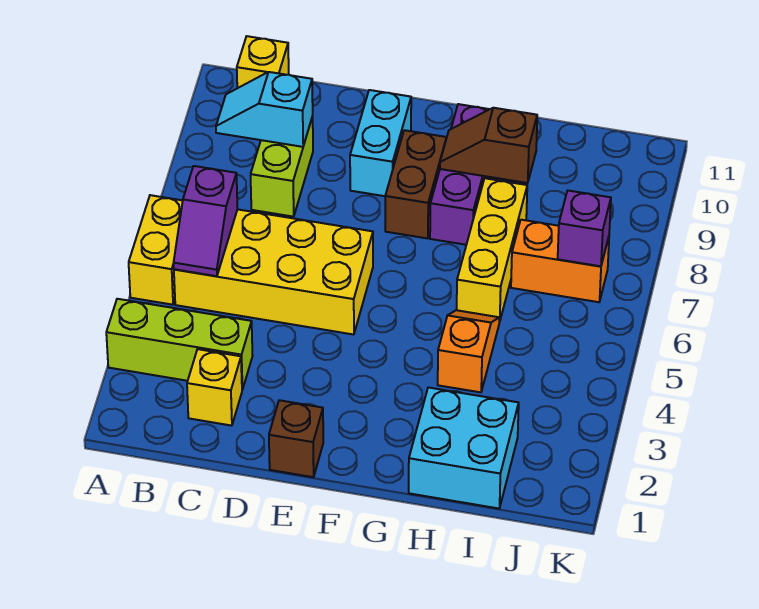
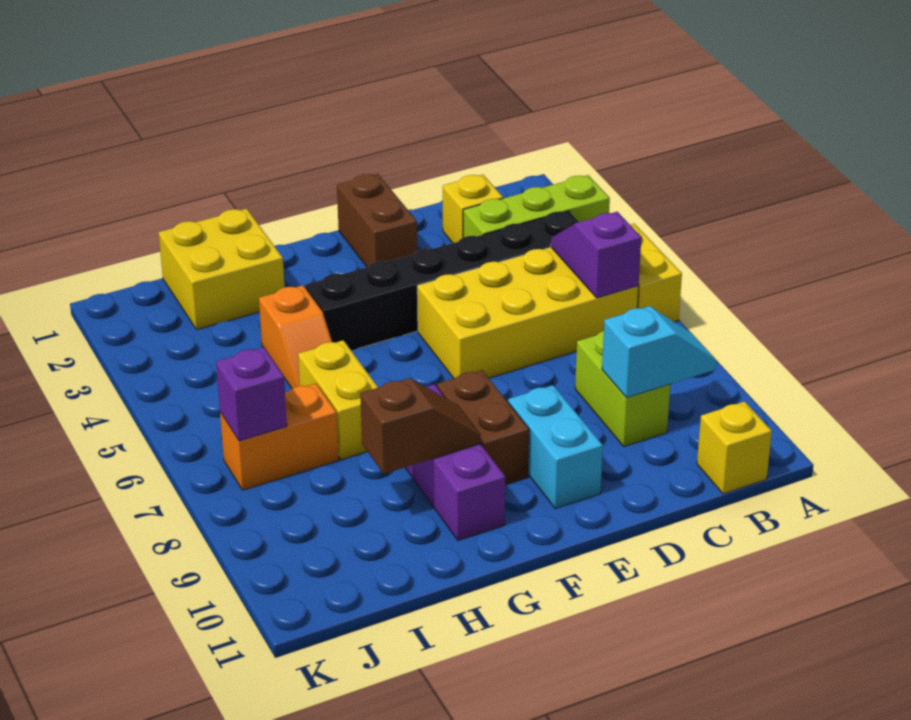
none -> black brick B4:G4 level 1
brown brick E1 level 1 -> brown brick E1:E2 level 1
cyan brick H1:I2 level 1 -> yellow brick H1:I2 level 1
yellow brick H6:H8 level 1 -> yellow brick H6:H7 level 1

